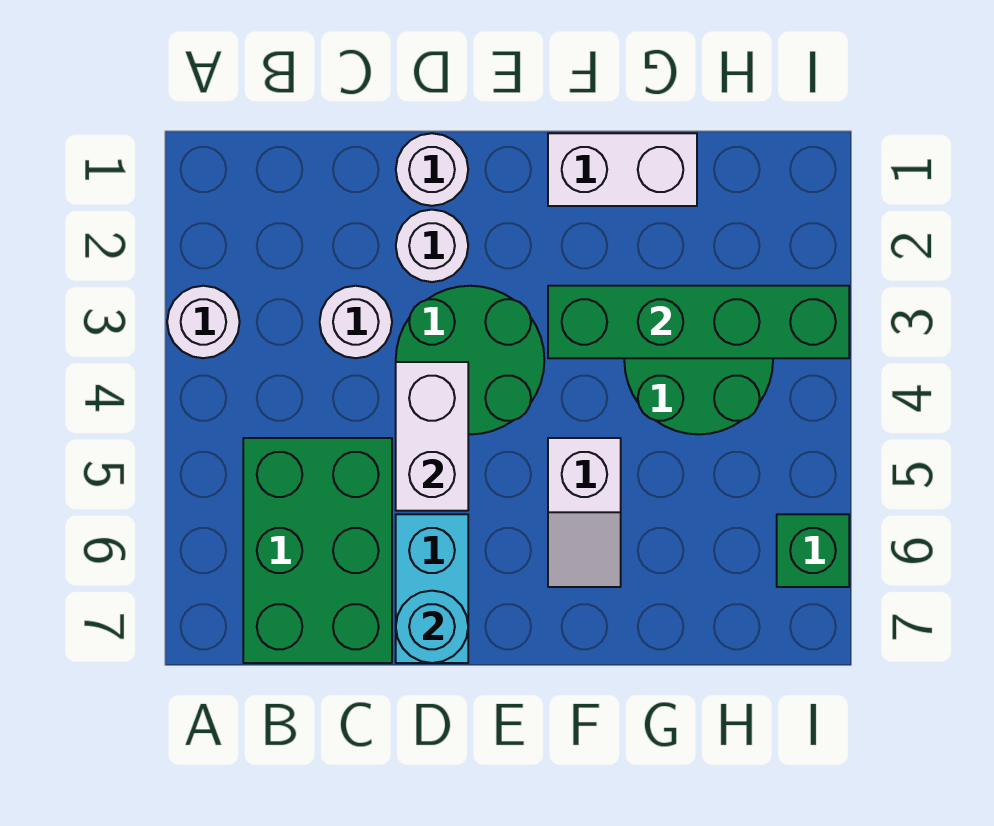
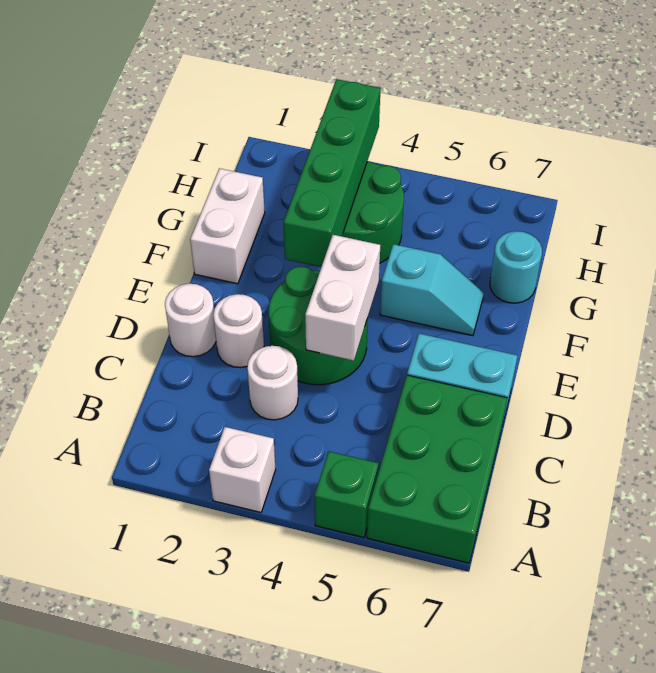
white round brick A3 level 1 -> white brick A3 level 1
green brick B5:C7 level 1 -> green brick A6:C7 level 1
white brick D4:D5 level 2 -> white brick D4:E4 level 2
cyan round brick D7 level 2 -> cyan round brick G7 level 1
white slope F5:F6 level 1 top 5 -> cyan slope F5:F6 level 1 top 5
green brick I6 level 1 -> green brick A5 level 1

